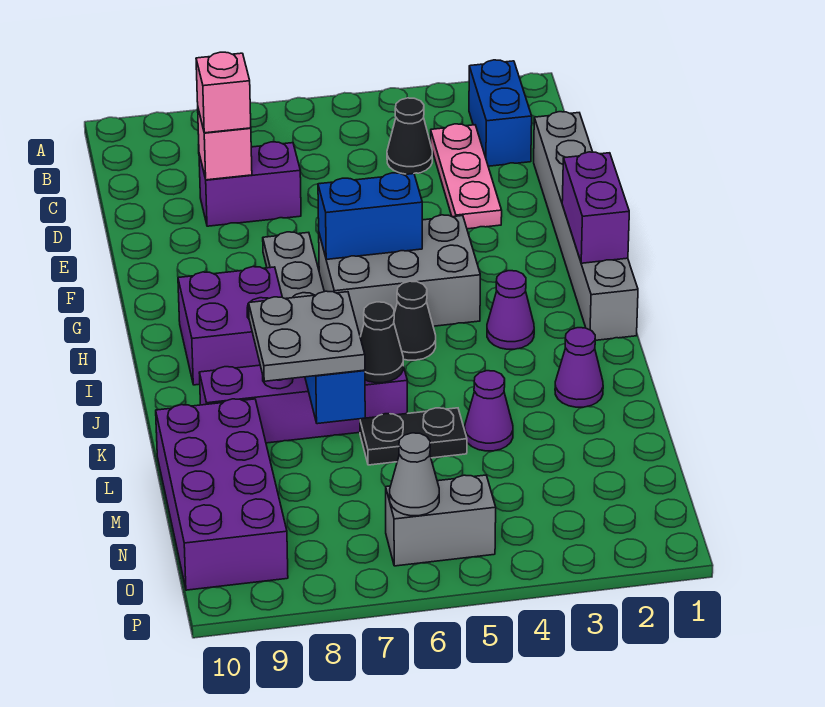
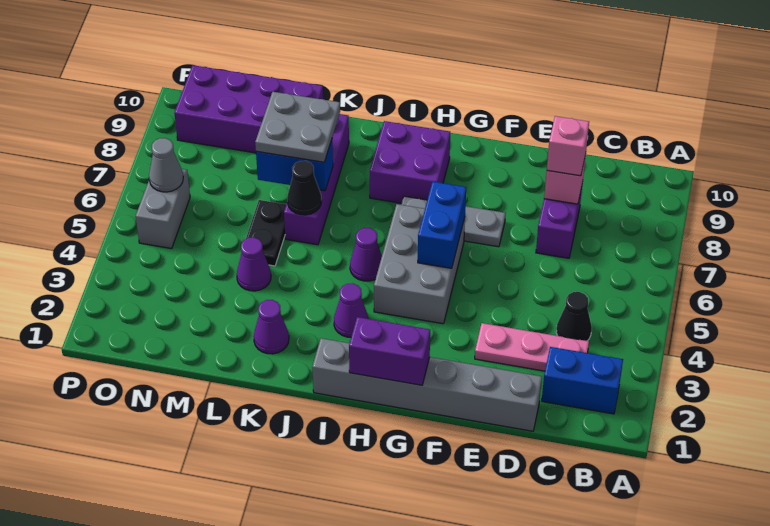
black cone I5 level 1 -> purple cone I5 level 1

